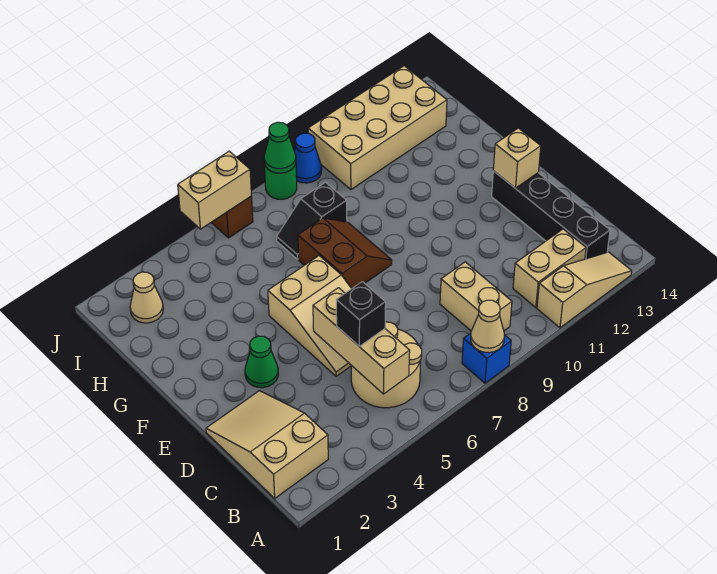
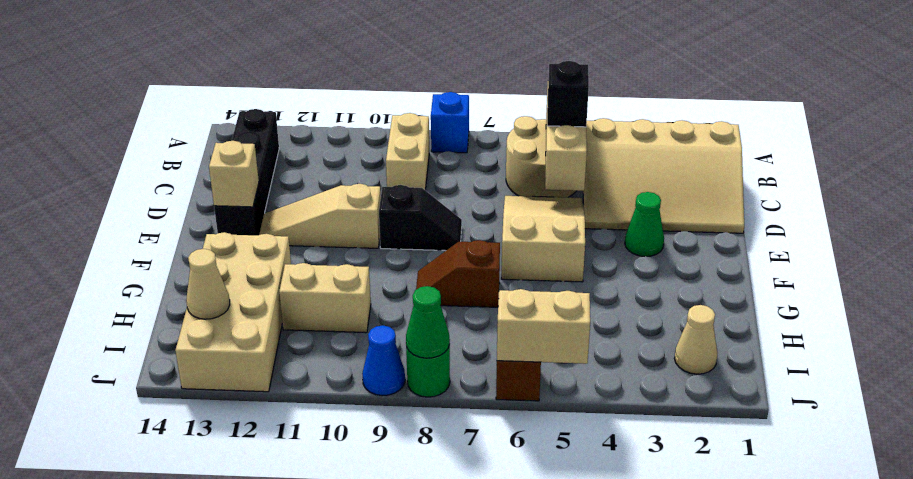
tan cone A8 level 2 -> tan cone I13 level 2
tan slope A11:A13 level 1 top 11 -> tan slope E10:E12 level 1 top 10
tan slope B1:D2 level 1 top B -> tan slope B1:D4 level 1 top B
tan brick B11:B12 level 1 -> tan brick H10:H11 level 1
brown slope F7:G8 level 1 top 7 -> brown slope G7:G8 level 1 top 7
black slope H7:H8 level 1 top 8 -> black slope E8:E9 level 1 top 9
tan brick I10:J13 level 1 -> tan brick G12:J13 level 1

